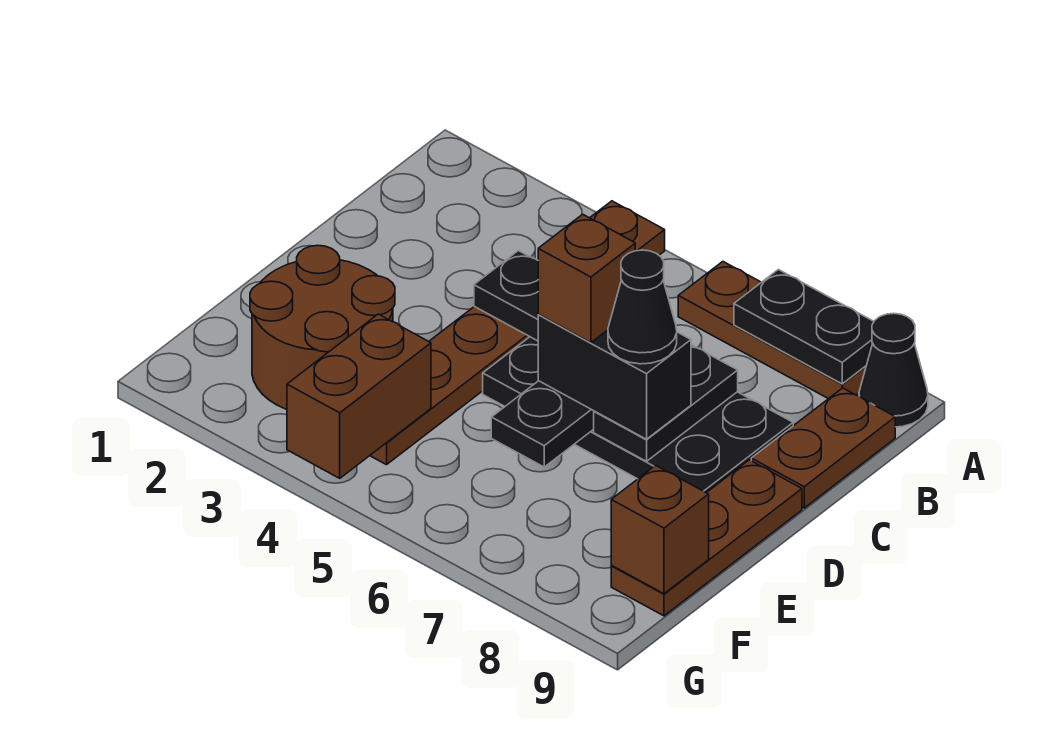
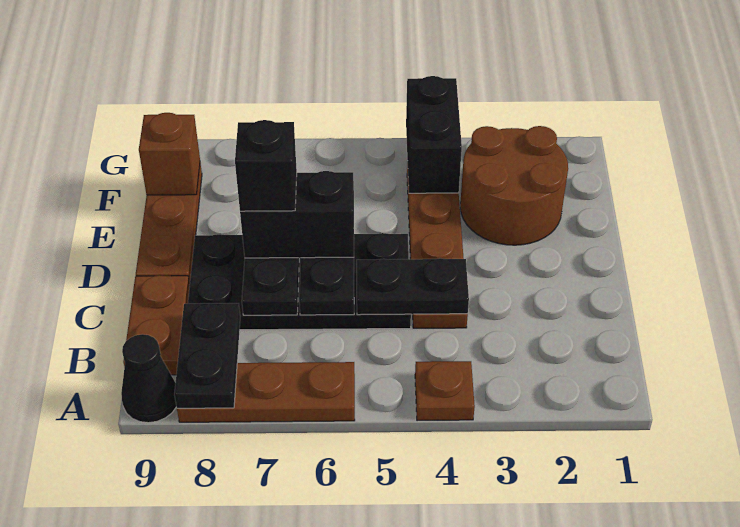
black plate A7:A8 level 2 -> black plate A8:B8 level 2
brown brick D6 level 4 -> none
black cone D7 level 4 -> black brick D7 level 4
brown brick F4:G4 level 2 -> black brick F4:G4 level 2

